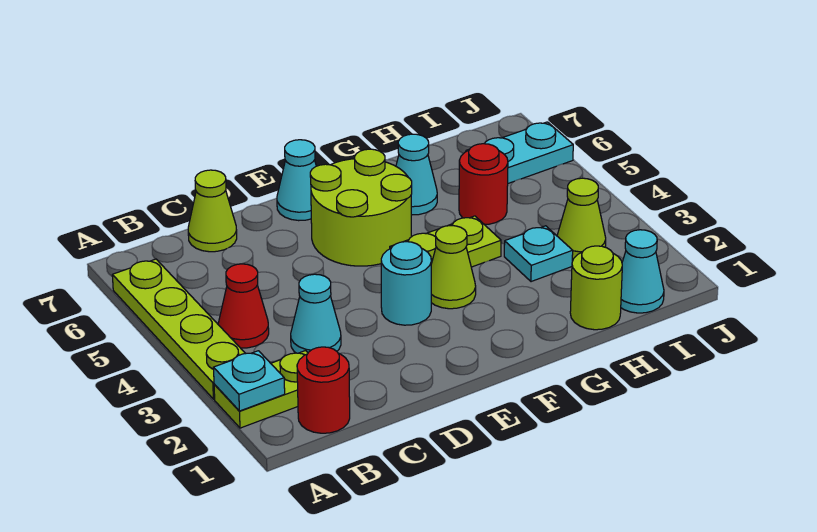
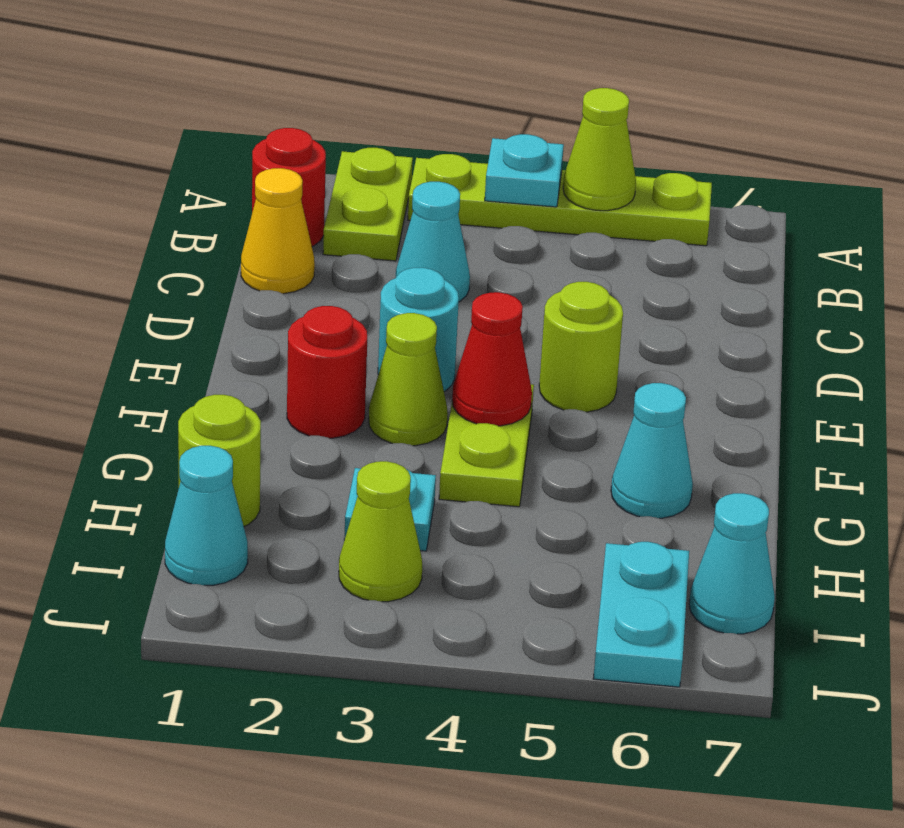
cyan plate A2 level 2 -> cyan plate A4 level 2
red cone B4 level 1 -> red cone F4 level 2
none -> yellow cone C1 level 1
lime cone C7 level 1 -> lime cone A5 level 2
lime round brick E5:F6 level 1 -> lime round brick E5 level 1
cyan cone E7 level 1 -> cyan cone I7 level 1
red round brick H5 level 1 -> red round brick F2 level 1

